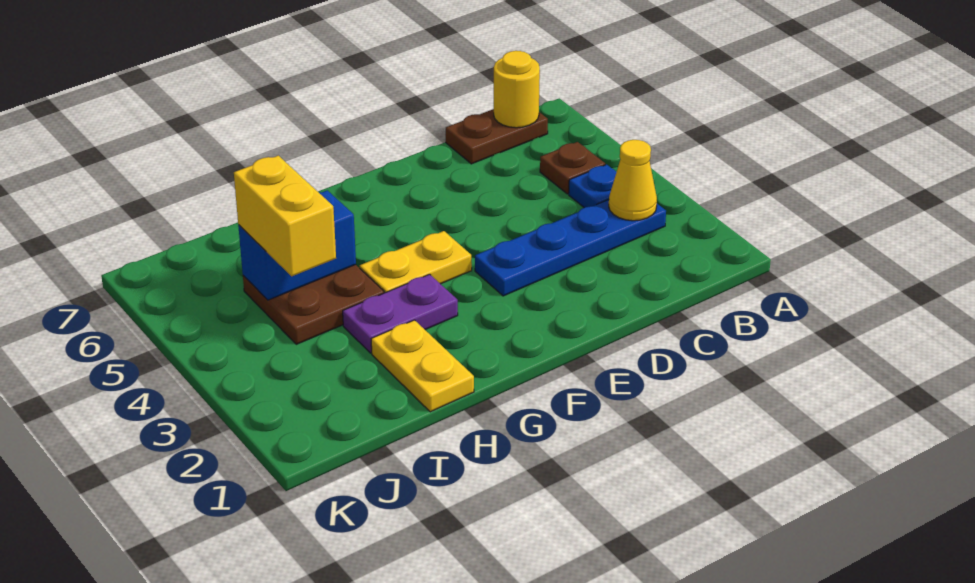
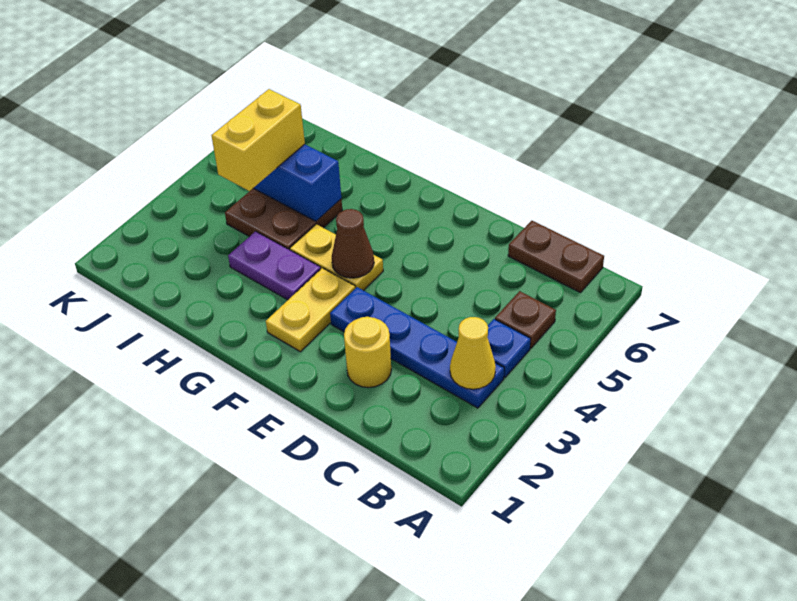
yellow round brick B7 level 2 -> yellow round brick D2 level 1
none -> brown cone F4 level 2
yellow plate H1:H2 level 1 -> yellow plate F2:F3 level 1

